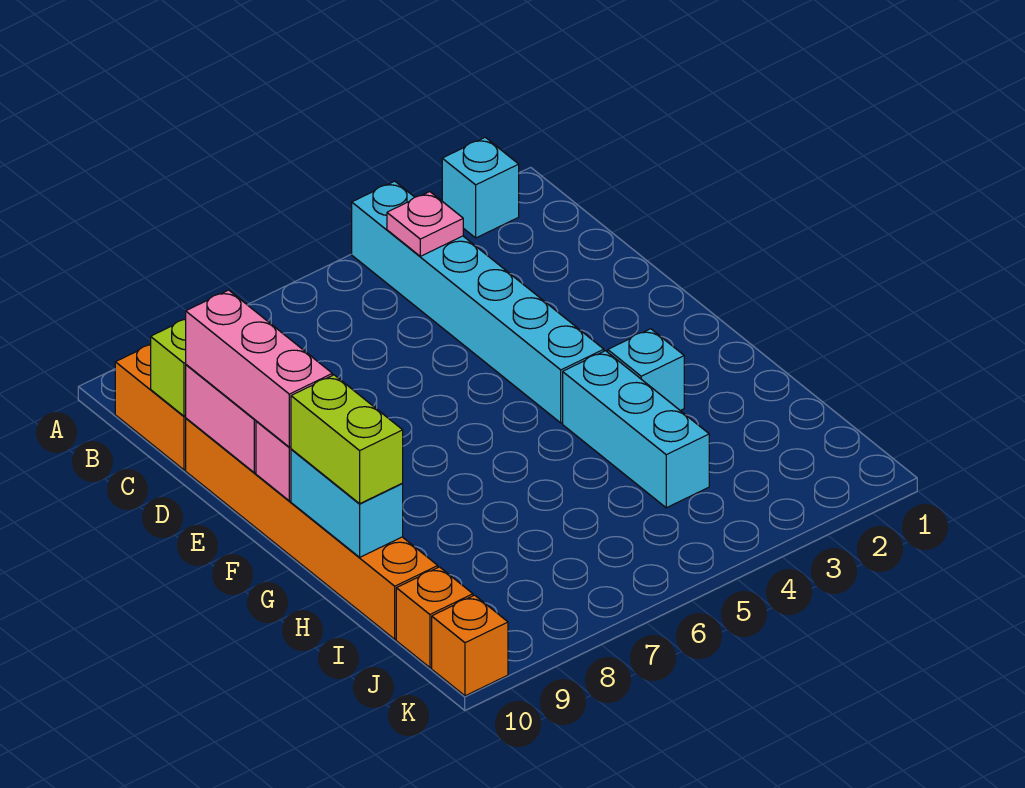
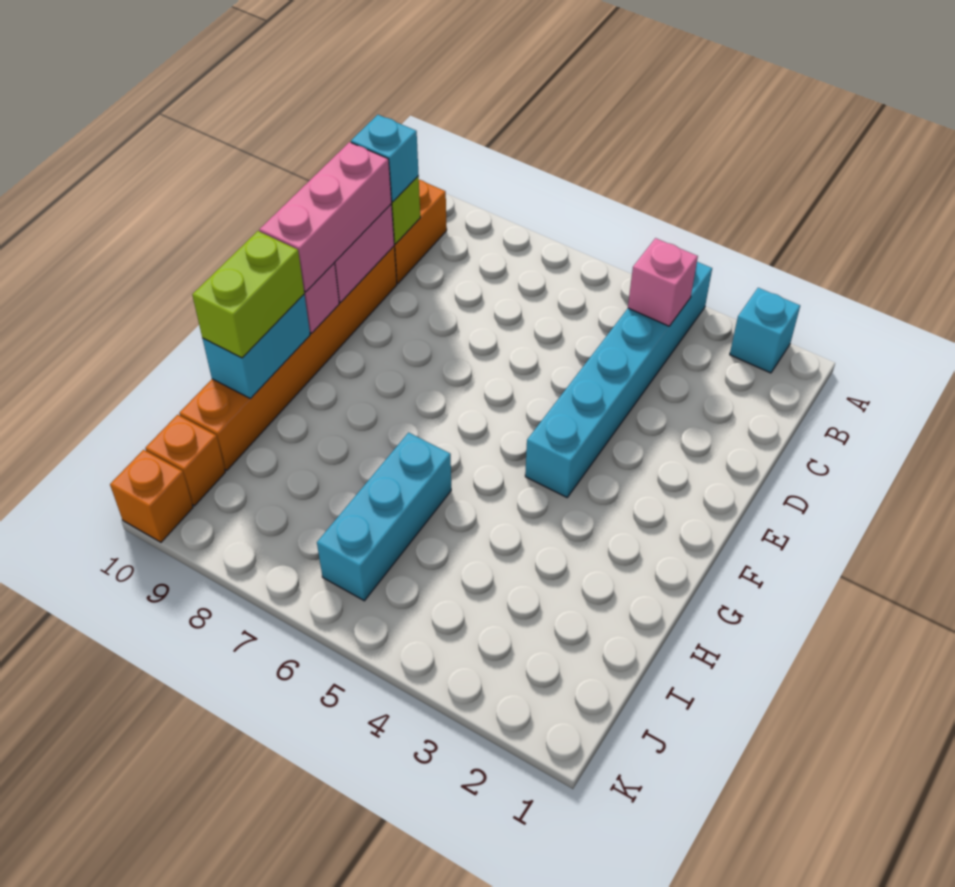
pink plate B4 level 2 -> pink brick B4 level 2
cyan brick G3 level 1 -> cyan brick C10 level 3
cyan brick G4:I4 level 1 -> cyan brick H6:J6 level 1

